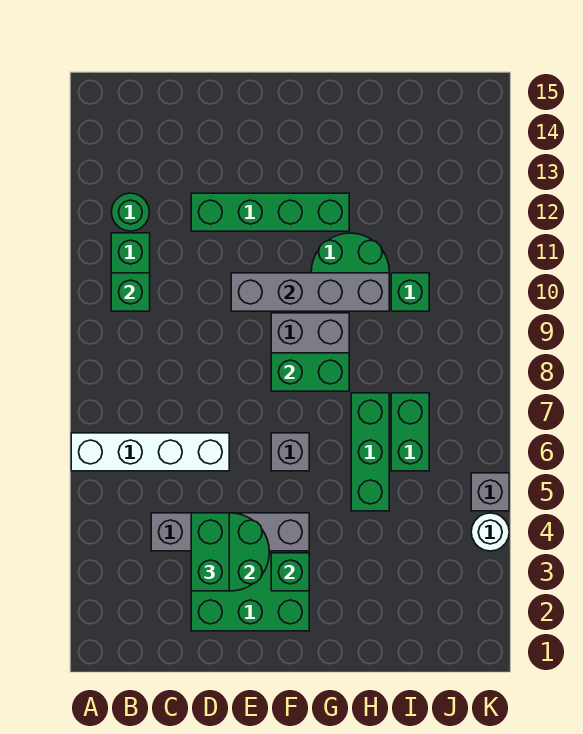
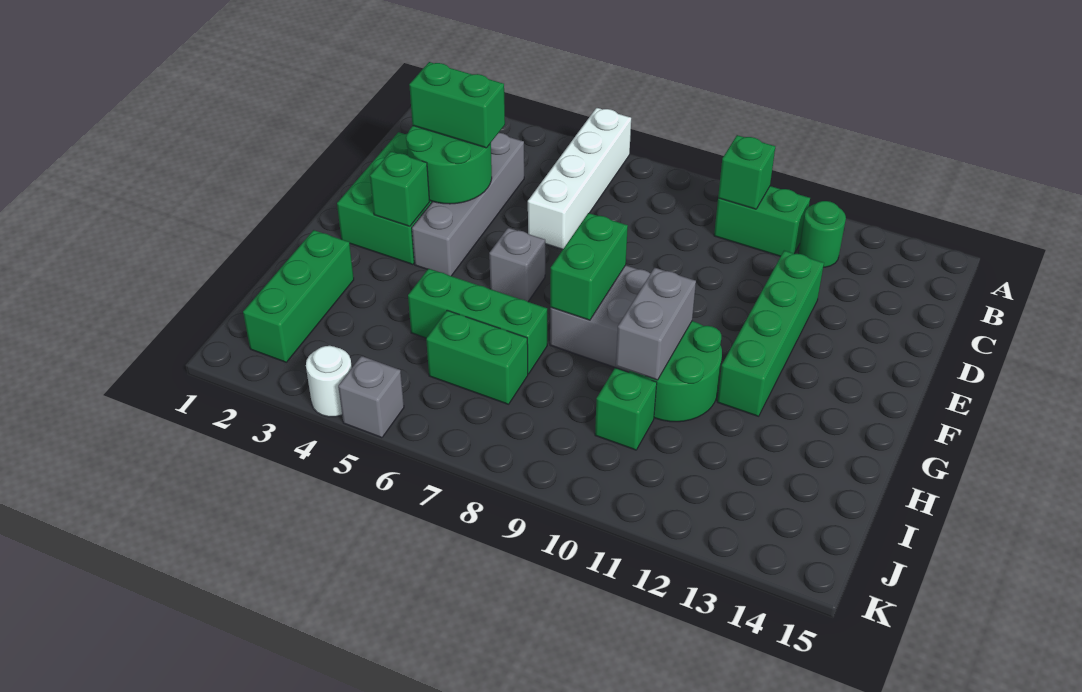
grey brick E10:H10 level 2 -> grey brick G10:H10 level 2
none -> green brick H2:J2 level 1

